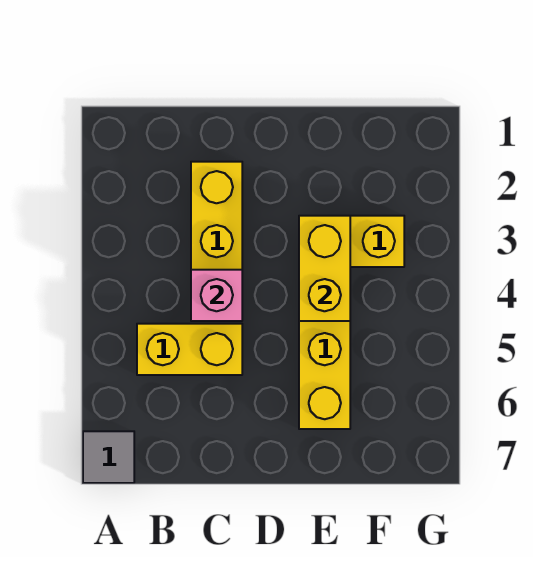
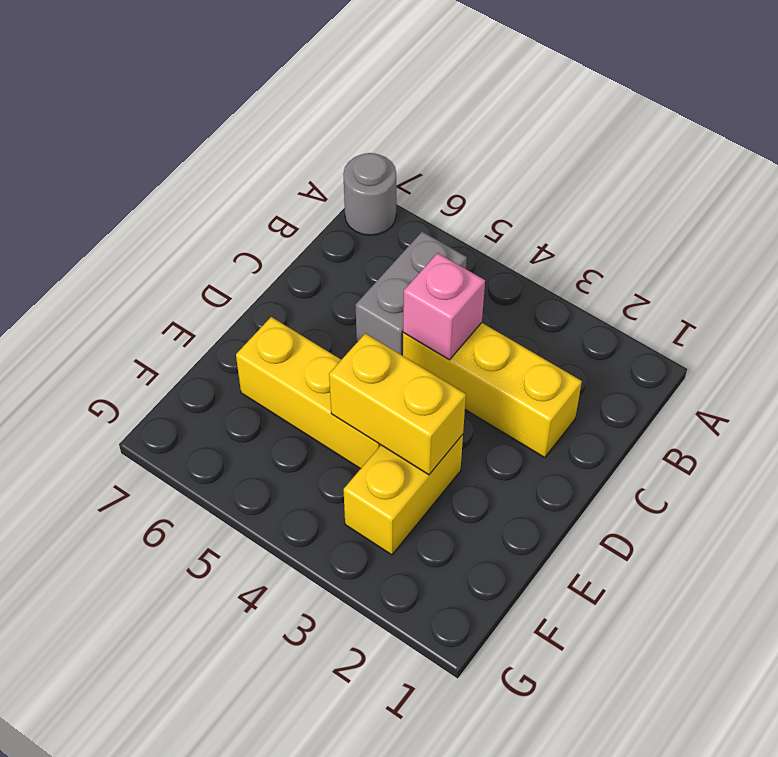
grey tile A7 level 1 -> grey round brick A7 level 1
yellow brick B5:C5 level 1 -> grey brick B5:C5 level 1

